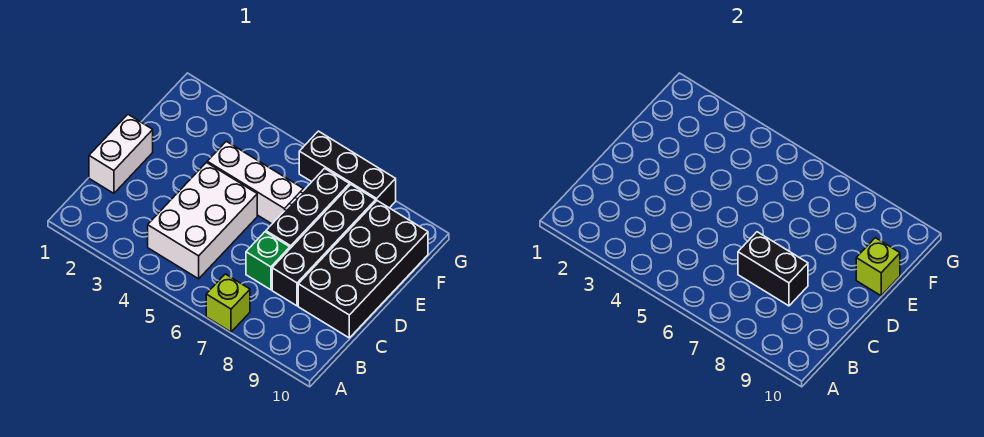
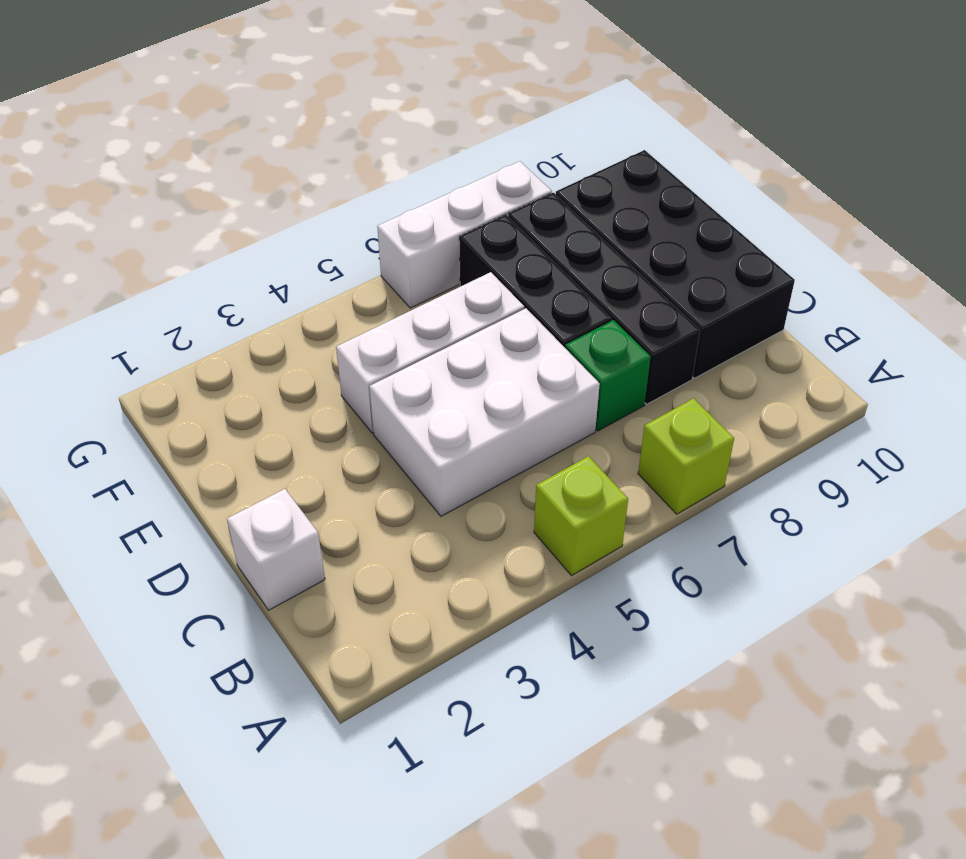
white brick B4:D5 level 1 -> white brick C4:D6 level 1
white brick C1:D1 level 1 -> white brick C1 level 1
black brick C7:C8 level 2 -> none
lime brick E10 level 2 -> lime brick A5 level 1
black brick G6:G8 level 1 -> white brick G6:G8 level 1

